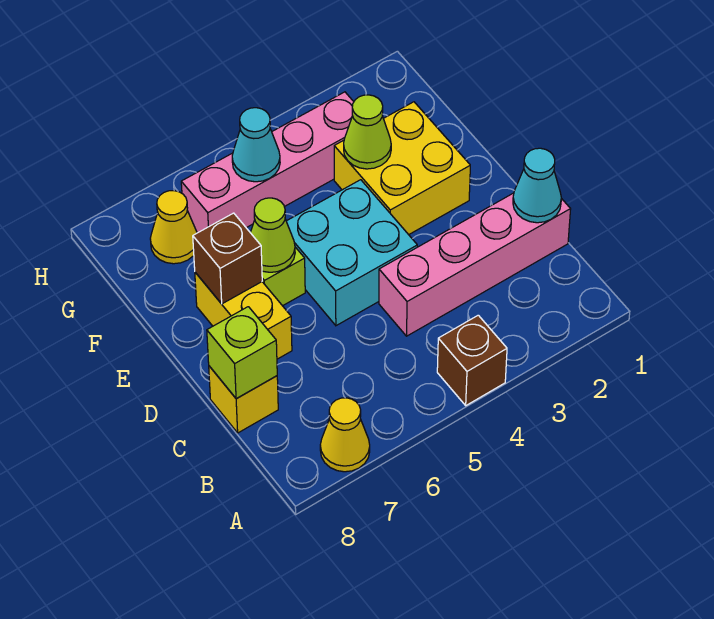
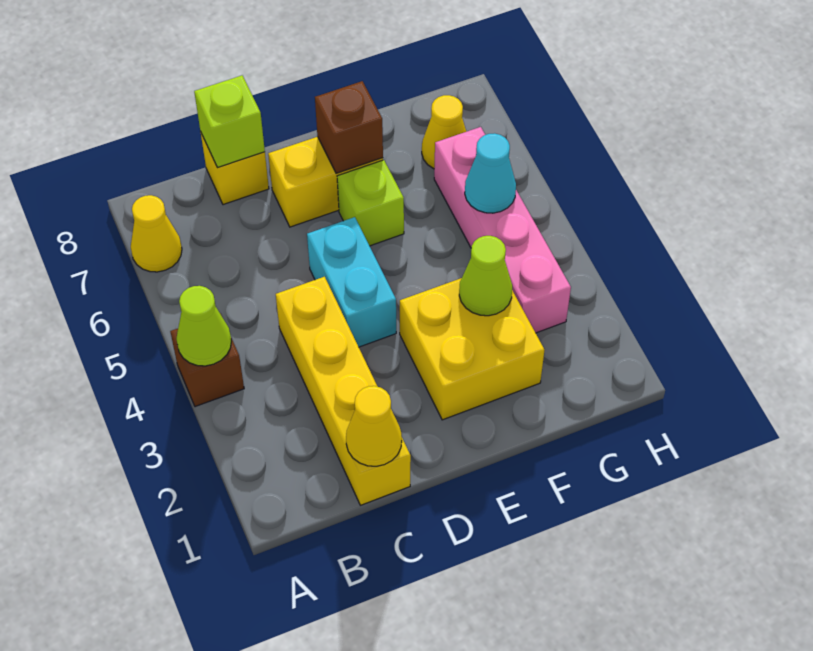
pink brick C1:C4 level 1 -> yellow brick C1:C4 level 1
cyan cone C1 level 2 -> yellow cone C1 level 2
cyan brick D4:E5 level 1 -> cyan brick D4:D5 level 1
lime cone E6 level 2 -> lime cone A4 level 2

